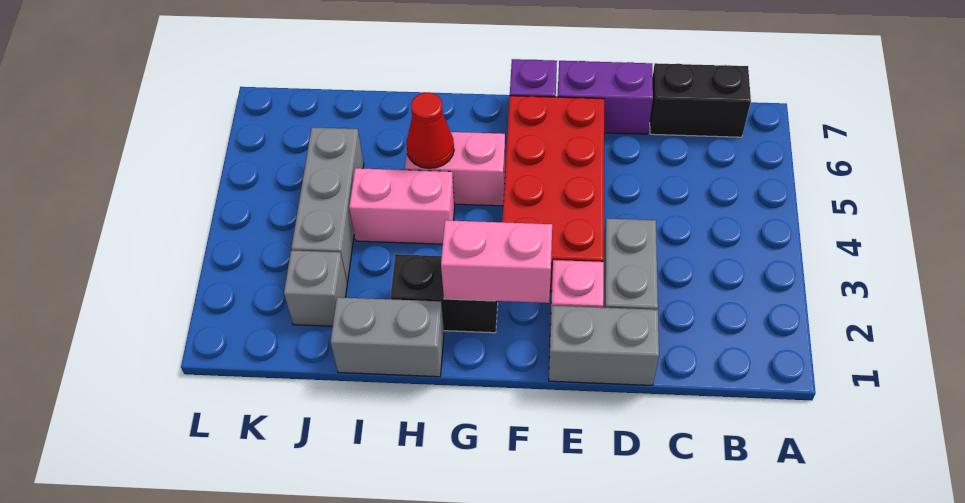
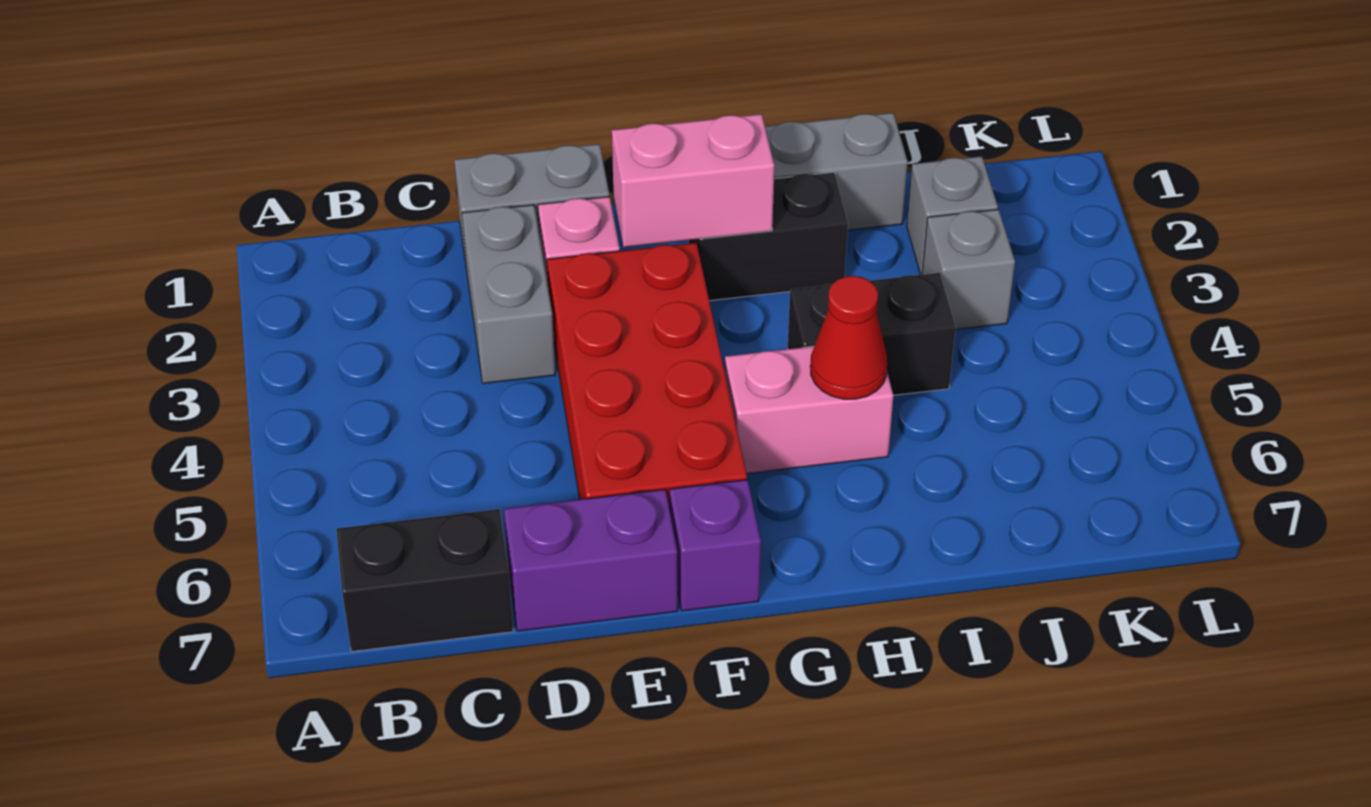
pink brick H4:I4 level 1 -> black brick H4:I4 level 1
grey brick J3:J5 level 1 -> grey brick J3 level 1

